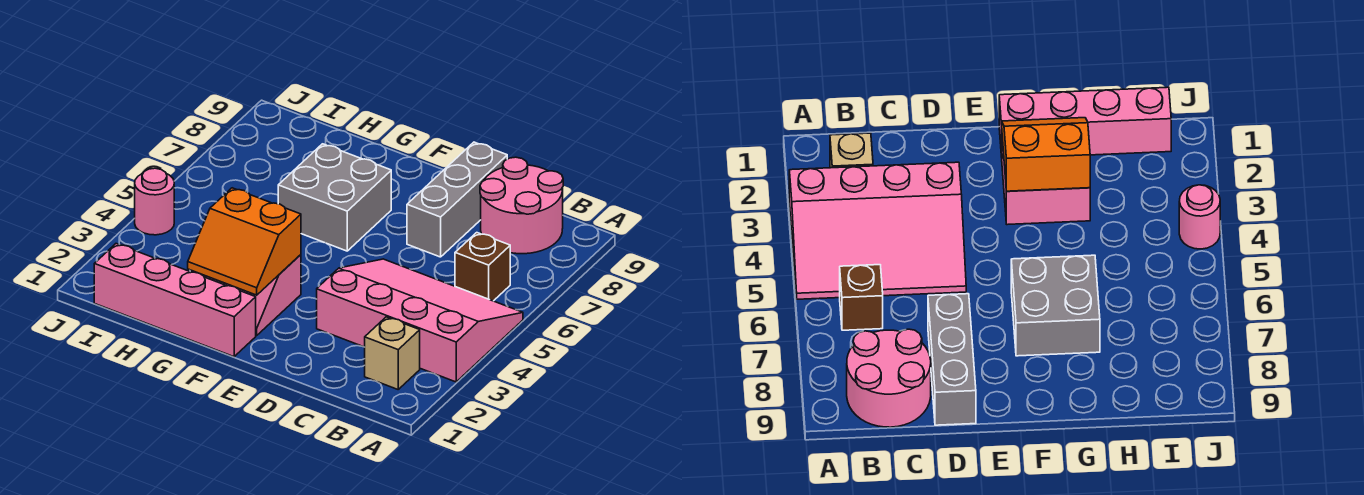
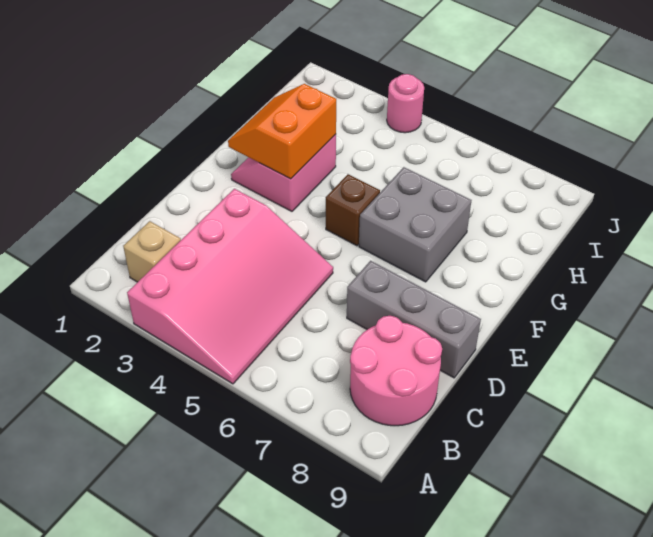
brown brick B6 level 1 -> brown brick F5 level 1
pink brick F1:I1 level 1 -> none

